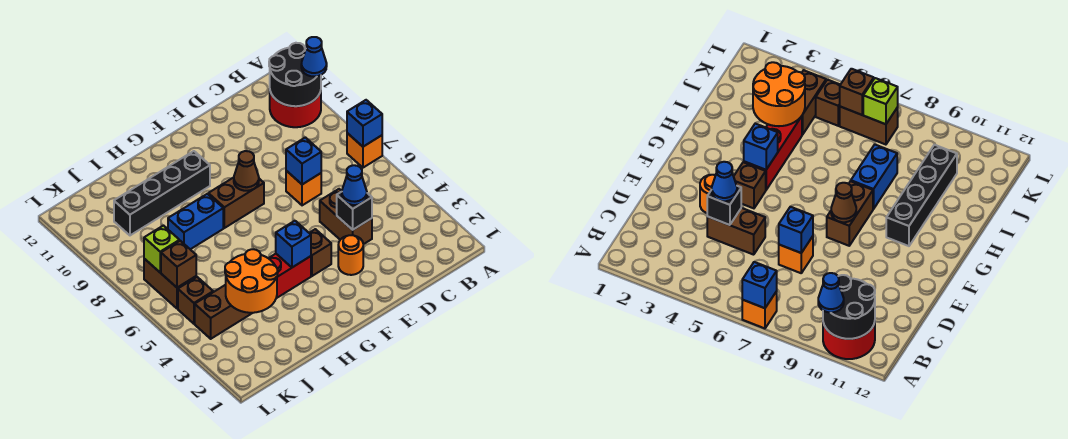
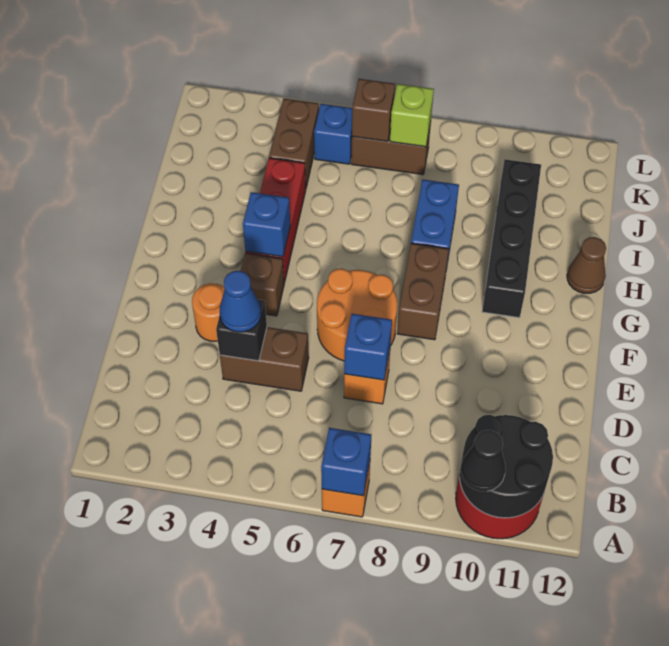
blue cone A10 level 3 -> black cone A10 level 3
brown cone F8 level 2 -> brown cone H12 level 1
orange round brick I3:J4 level 2 -> orange round brick E6:F7 level 1
brown brick K5 level 1 -> blue brick K5 level 1

